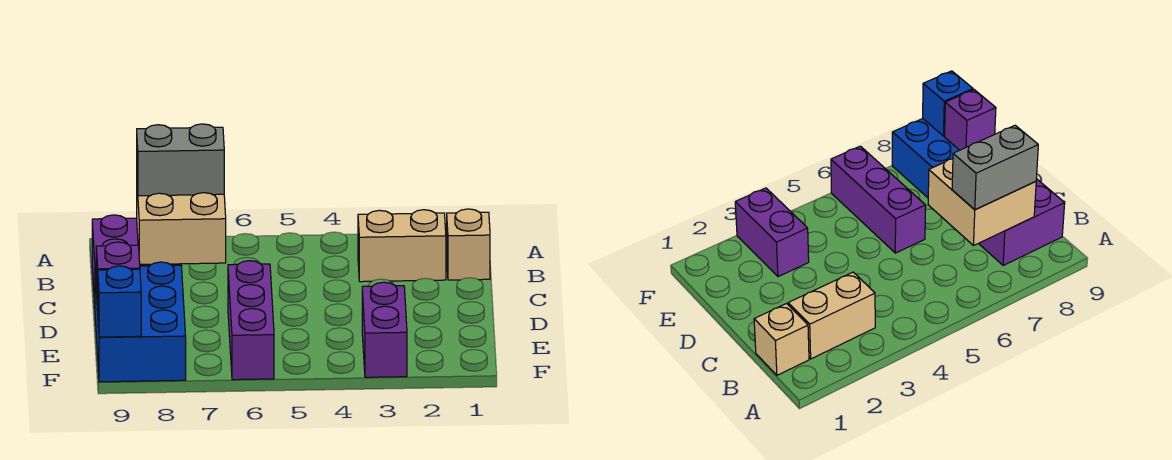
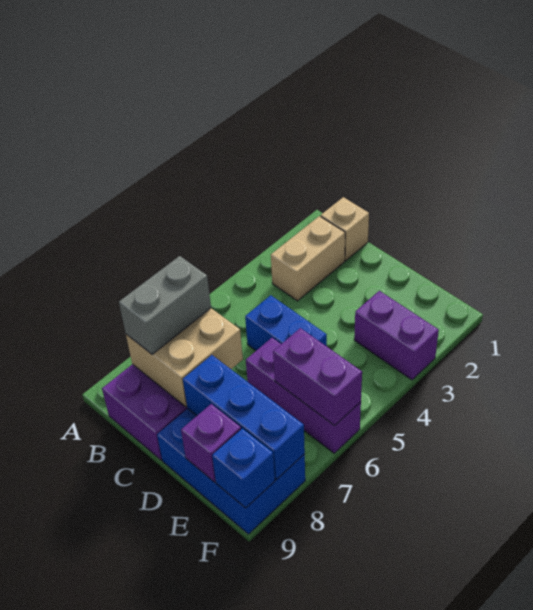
none -> blue brick C5:D5 level 1
none -> blue brick D8:F8 level 2
none -> purple brick E6:F6 level 2

